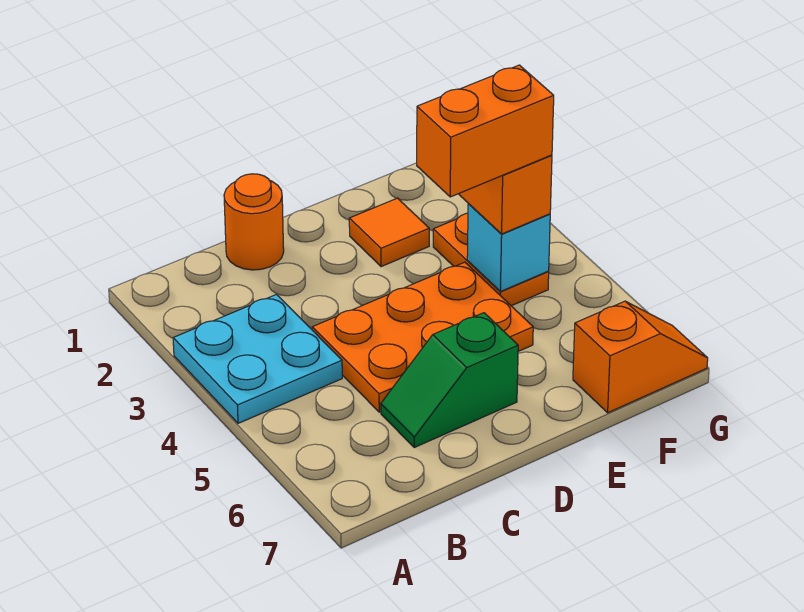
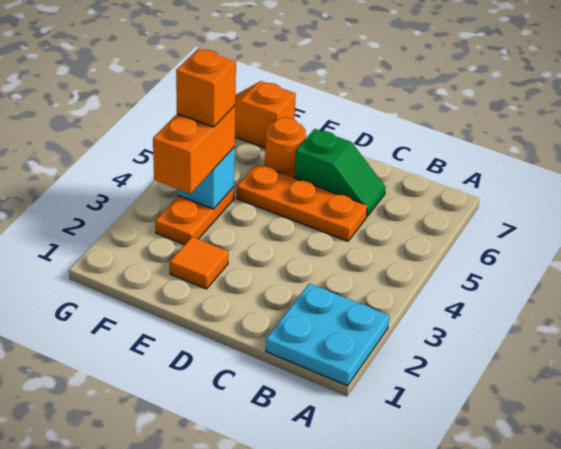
cyan plate A3:B4 level 1 -> cyan plate A1:B2 level 1
orange round brick C1 level 1 -> orange round brick E6 level 1
orange plate C4:E5 level 1 -> orange plate C5:E5 level 1
orange brick E4:F4 level 4 -> orange brick F4 level 4

